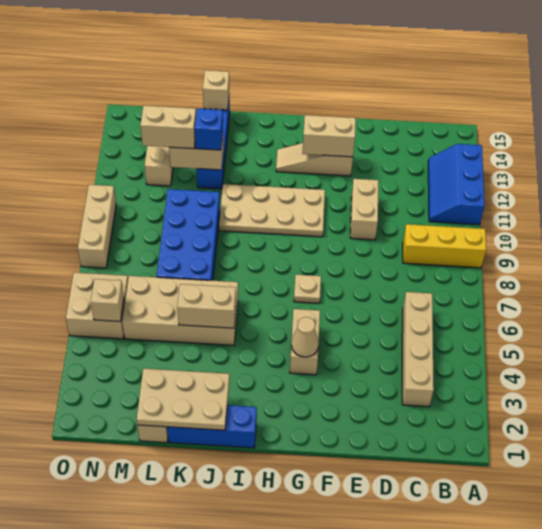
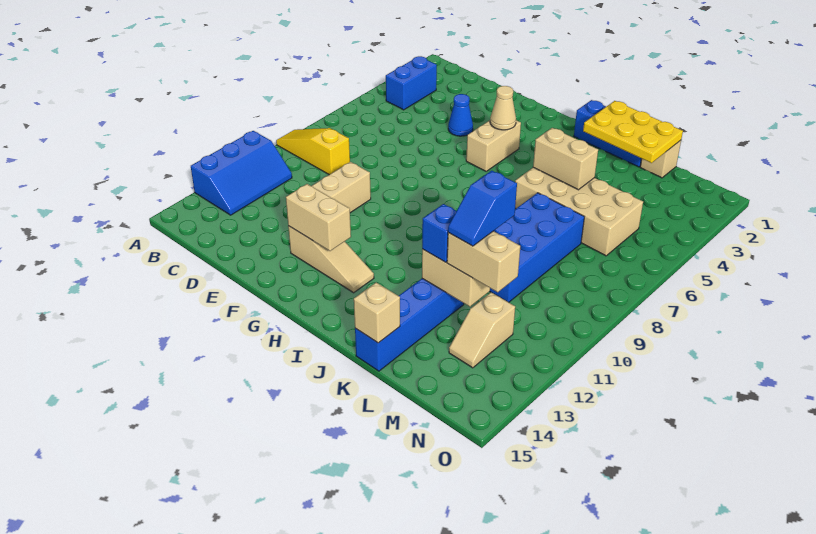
yellow brick A9:C9 level 1 -> yellow slope A9:C9 level 1 top C
none -> blue brick B3:B4 level 1
tan brick C3:C6 level 1 -> none
none -> blue cone E4 level 1
tan plate G7 level 1 -> none
tan plate G10:J11 level 1 -> none
tan plate J1:L2 level 2 -> yellow plate J1:L2 level 2
none -> blue slope L11:L12 level 4 top 11
tan brick N5:O6 level 1 -> none
tan brick N5 level 2 -> none
tan brick O8:O10 level 1 -> none

